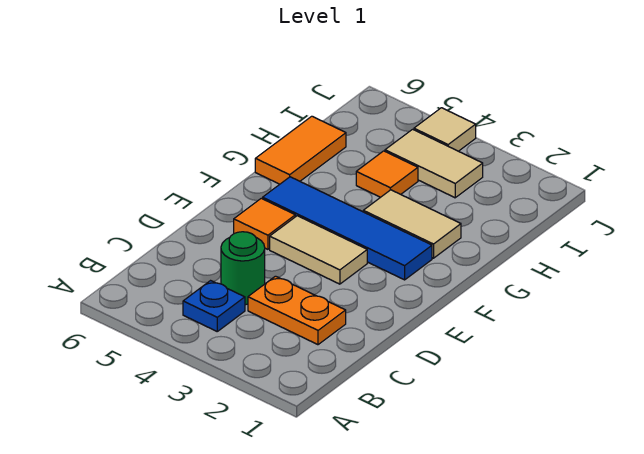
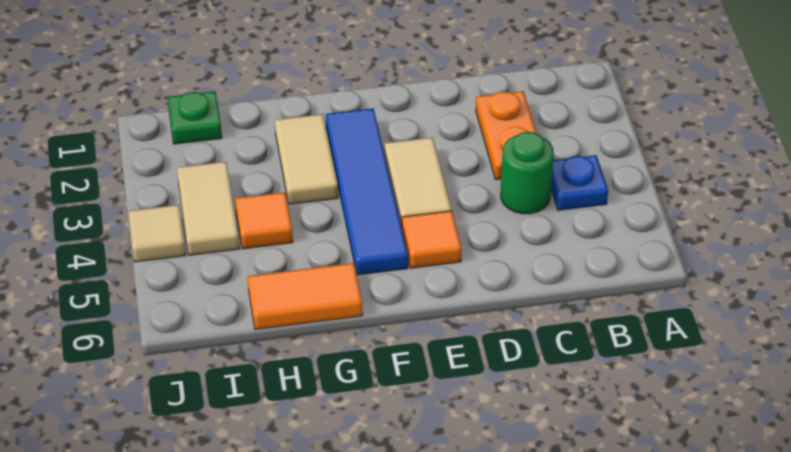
none -> green plate I1 level 1

